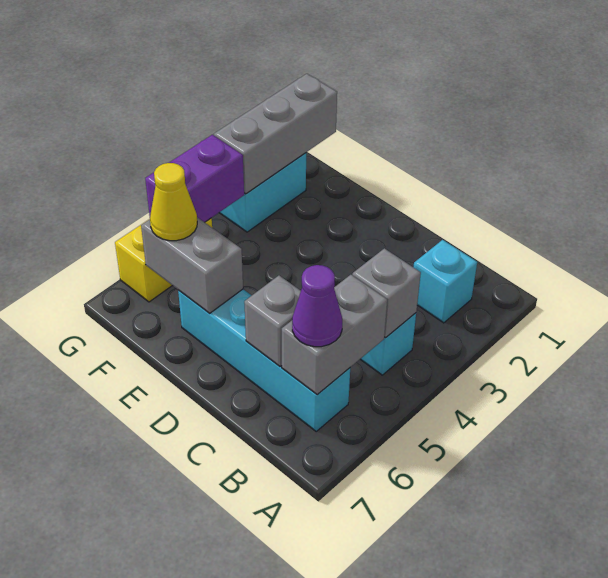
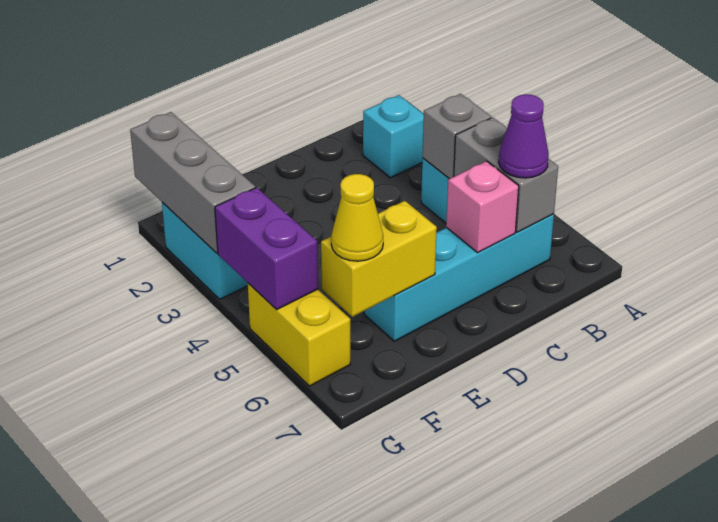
grey brick C6 level 2 -> pink brick C6 level 2
grey brick E6:F6 level 2 -> yellow brick E6:F6 level 2

